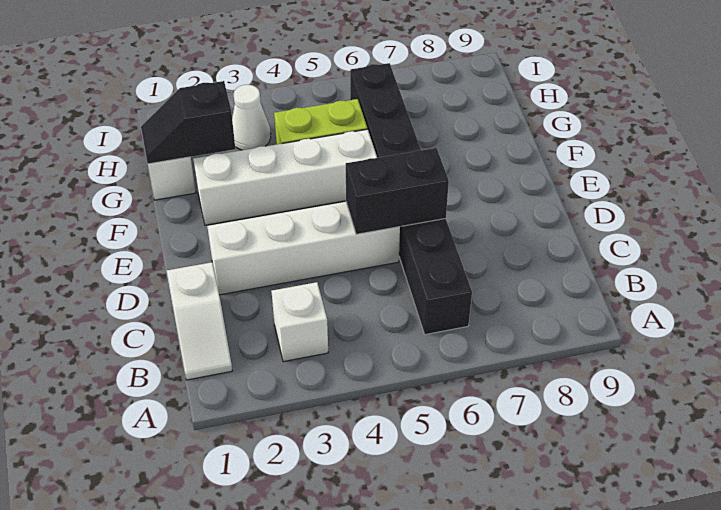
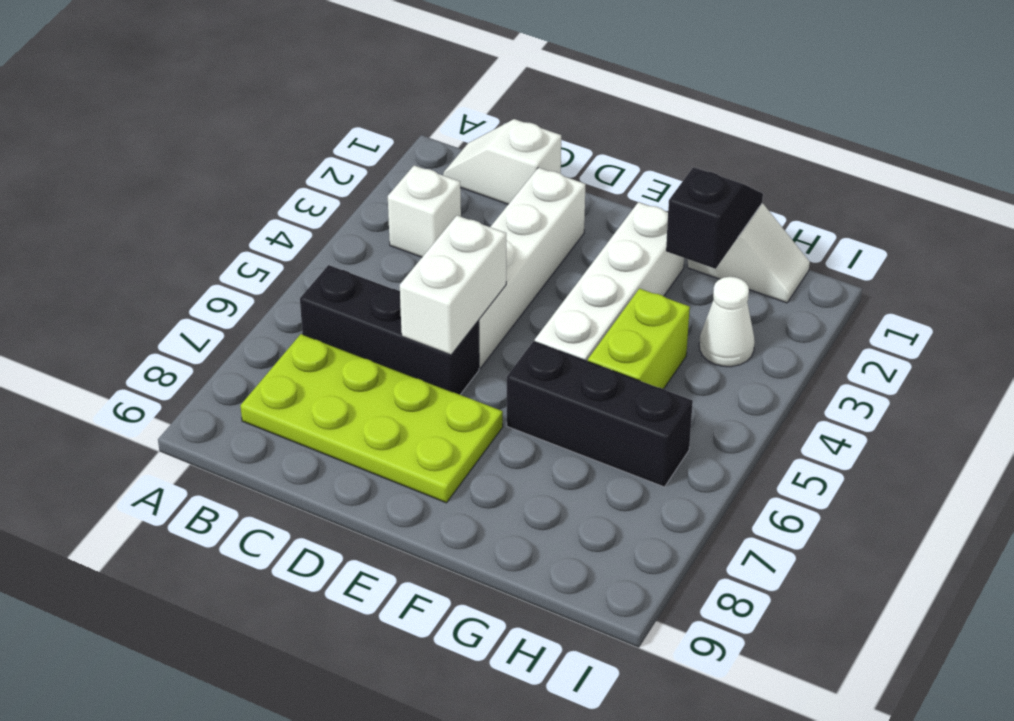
none -> lime plate B7:E8 level 1
black brick D5:D6 level 2 -> white brick D5:D6 level 2

